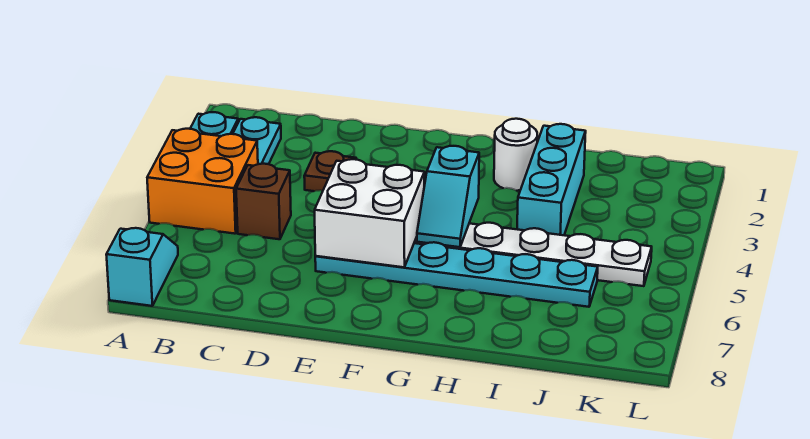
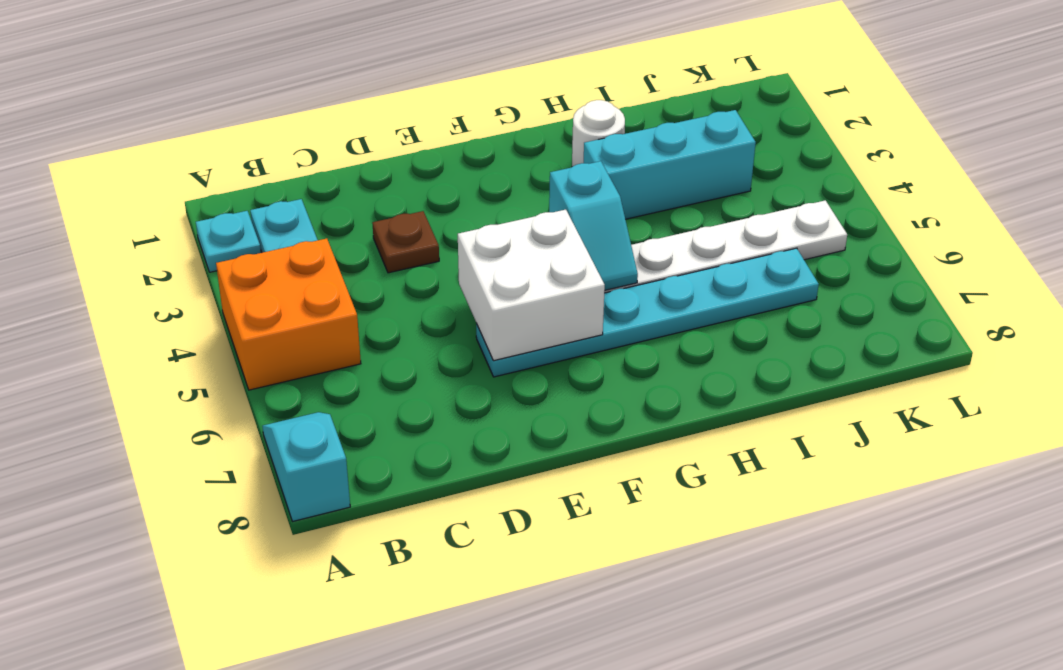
brown brick C5 level 1 -> none
cyan brick I2:I4 level 1 -> cyan brick H3:J3 level 1

